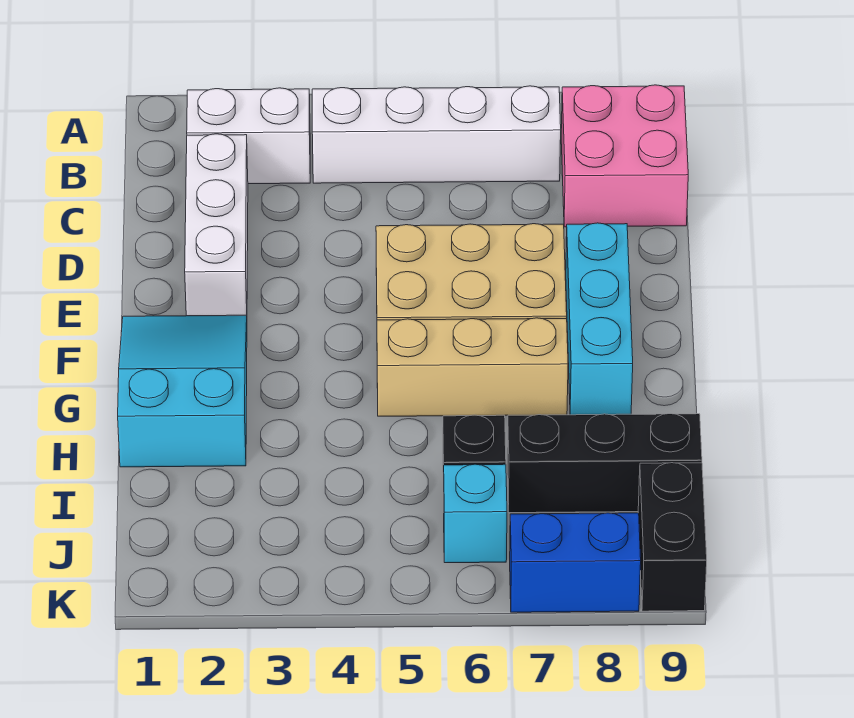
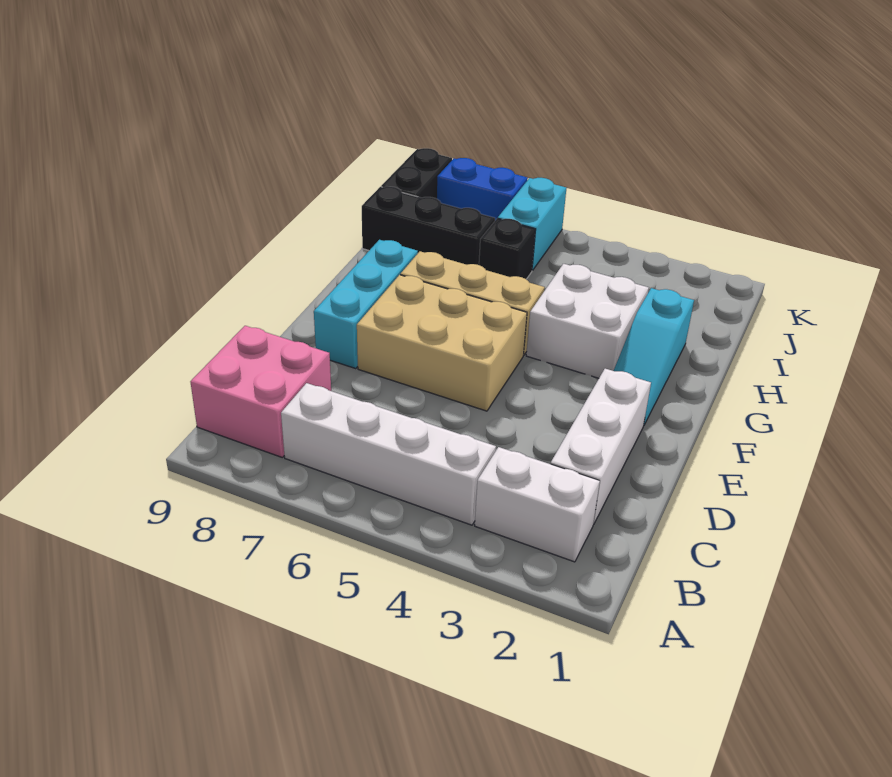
cyan slope F1:H2 level 1 top H -> cyan slope F2:H2 level 1 top H
none -> white brick G3:H4 level 1
cyan brick J6 level 1 -> cyan brick J6:K6 level 1

